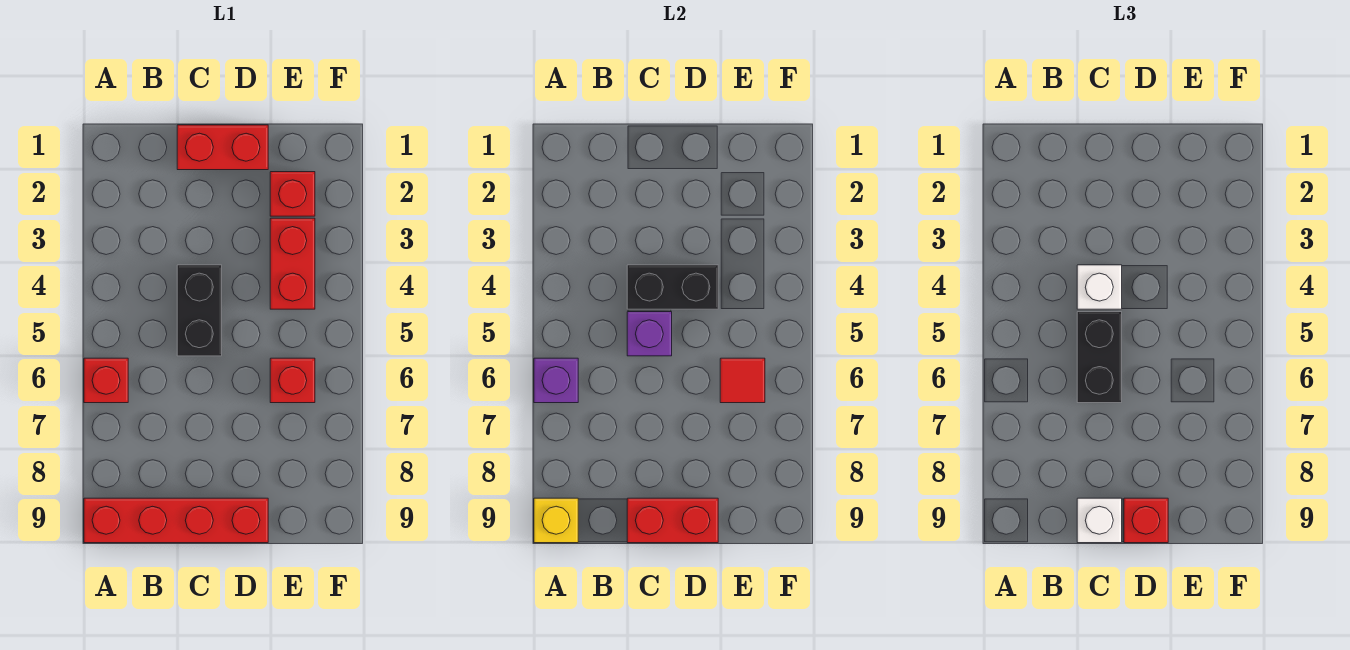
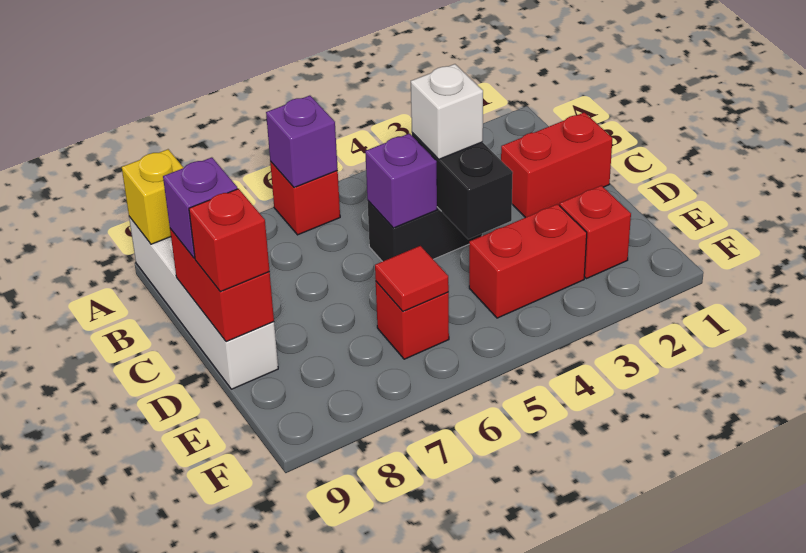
red brick A9:D9 level 1 -> white brick A9:D9 level 1
red brick C1:D1 level 1 -> red brick C1:C2 level 1
black brick C5:C6 level 3 -> none
white brick C9 level 3 -> purple brick C9 level 3

